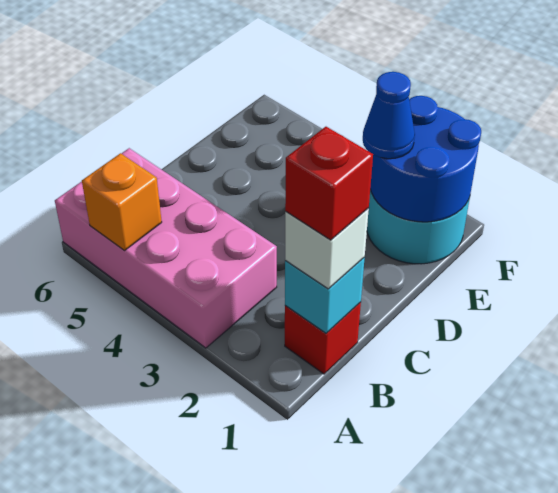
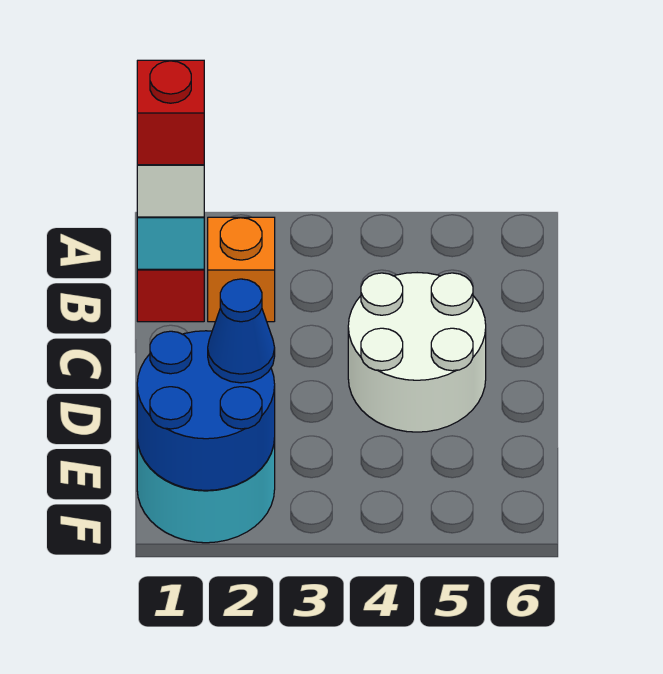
pink brick A3:B6 level 1 -> none
orange brick A5 level 2 -> orange brick B2 level 1
none -> white round brick C4:D5 level 1

